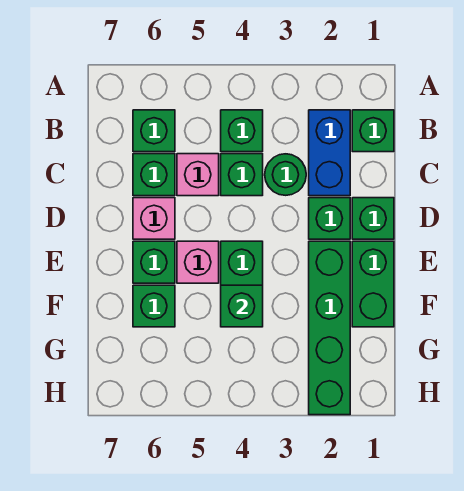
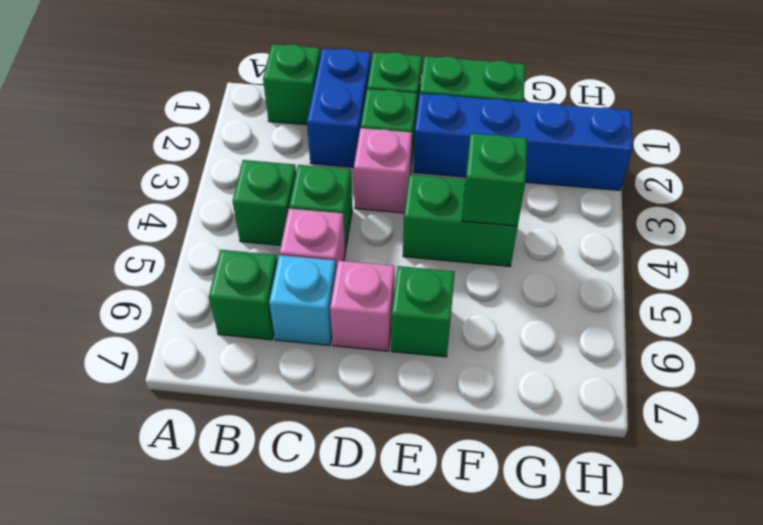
blue brick B2:C2 level 1 -> blue brick C1:C2 level 1
green round brick C3 level 1 -> none
green brick C6 level 1 -> cyan brick C6 level 1
green brick E2:H2 level 1 -> blue brick E2:H2 level 1
pink brick E5 level 1 -> pink brick D3 level 1
green brick F6 level 1 -> none

